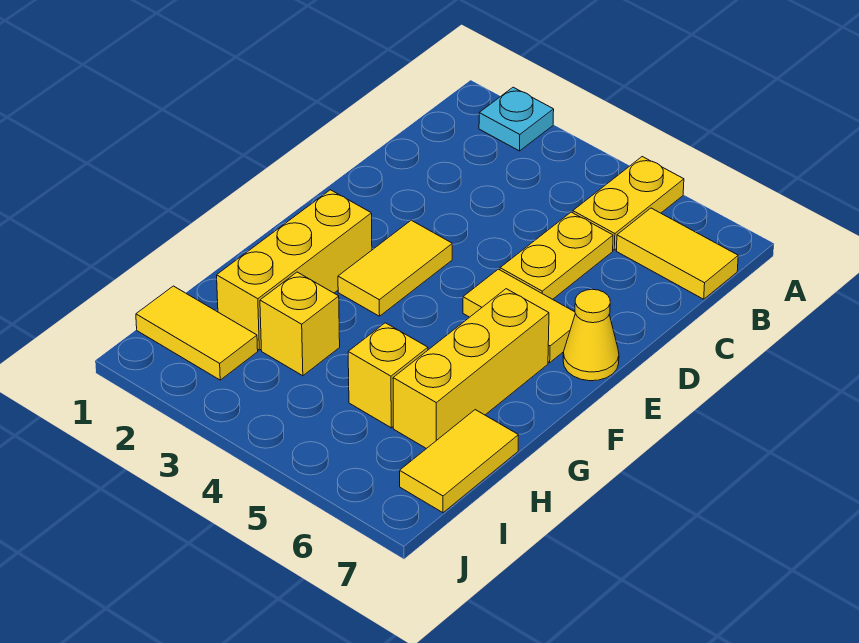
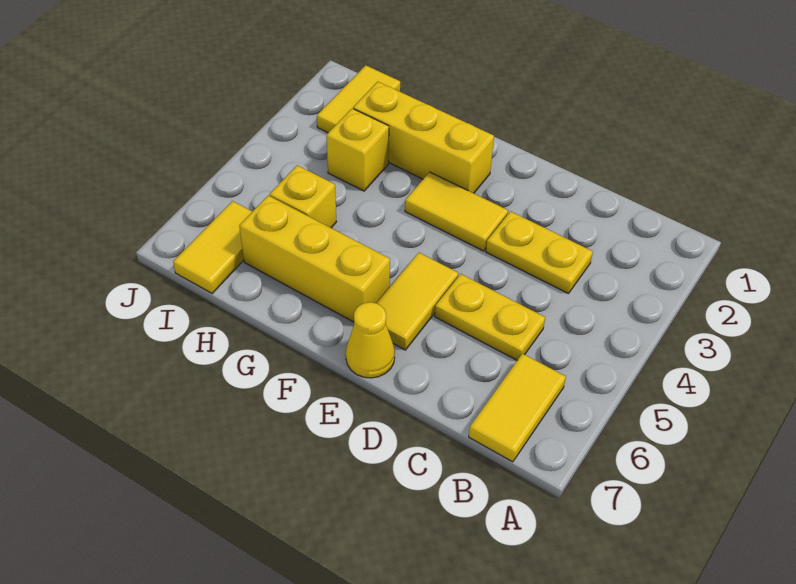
cyan plate A2 level 1 -> none
yellow plate A5:B5 level 1 -> yellow plate C3:D3 level 1
yellow tile H7:I7 level 1 -> yellow tile I6:I7 level 1

